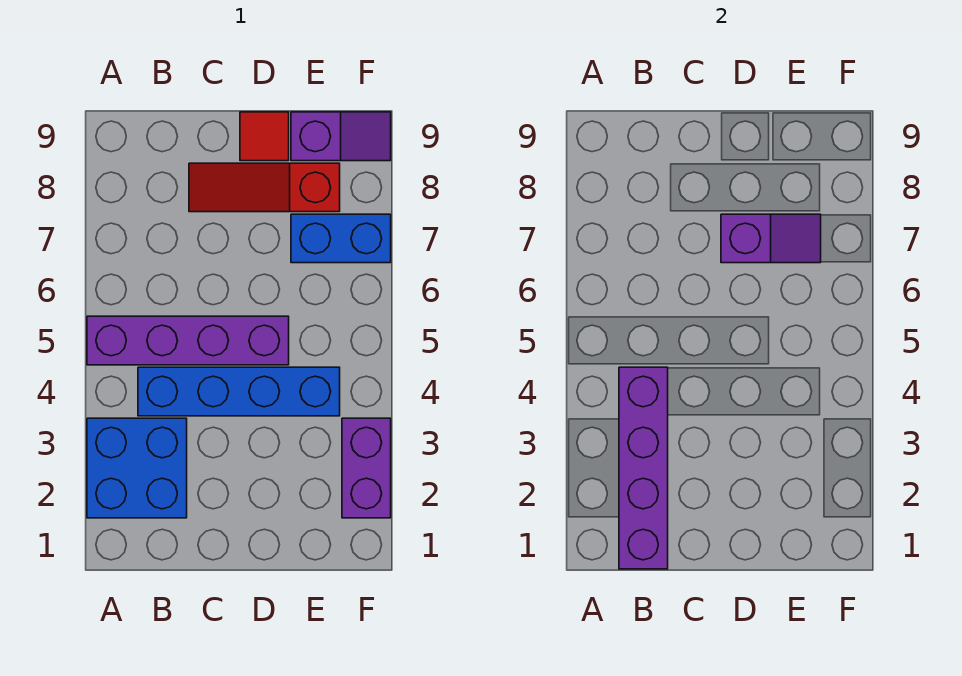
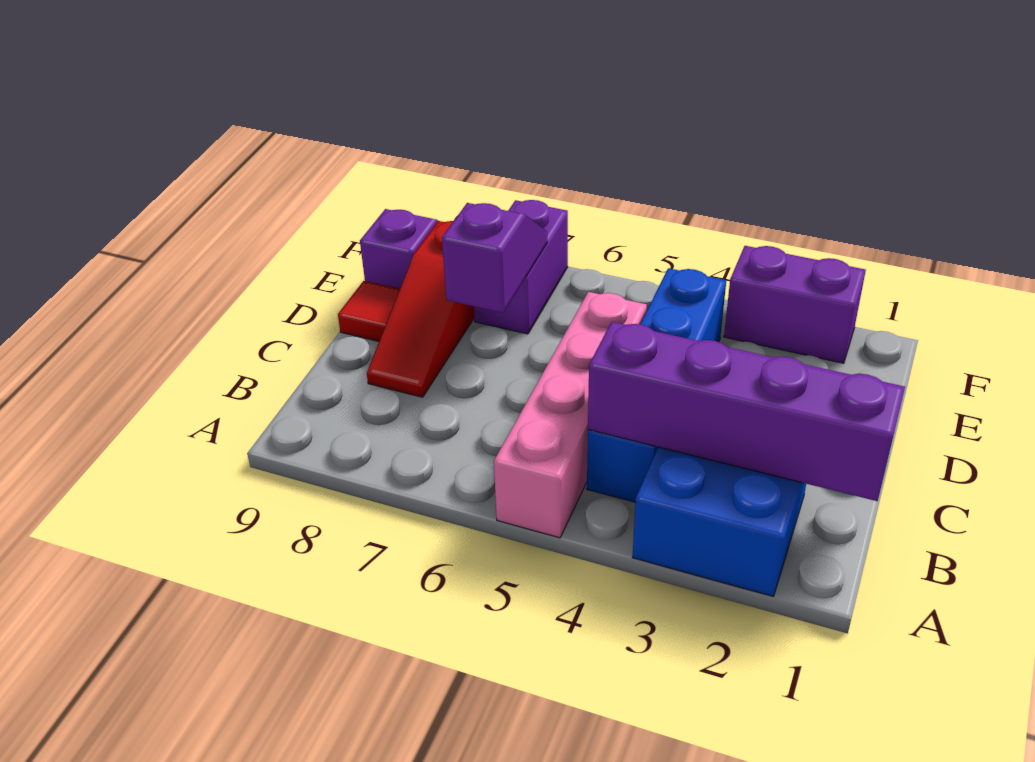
purple brick A5:D5 level 1 -> pink brick A5:D5 level 1
blue brick E7:F7 level 1 -> purple brick E7:F7 level 1

